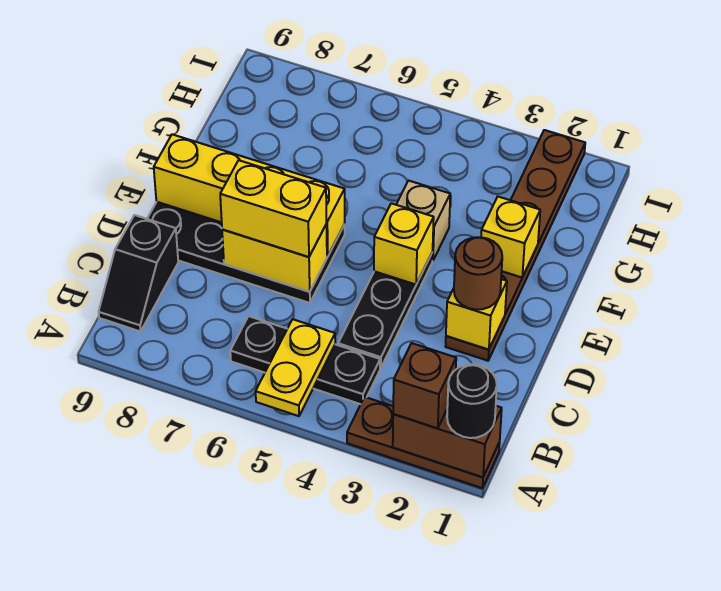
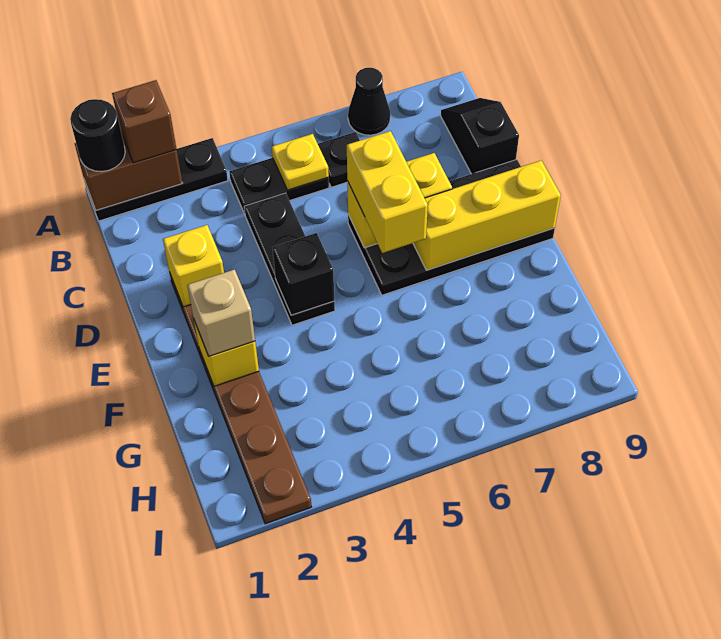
brown plate A1:A3 level 1 -> black plate A1:A3 level 1
yellow plate A5:B5 level 2 -> yellow plate B5 level 2
none -> black cone A7 level 1
brown round brick D2 level 3 -> none
yellow brick D6:D7 level 3 -> yellow brick D6:E6 level 3
yellow brick E4 level 2 -> black brick E4 level 2
yellow brick E6:E9 level 2 -> yellow brick E7:E9 level 2
tan brick F4 level 1 -> tan brick F2 level 3

